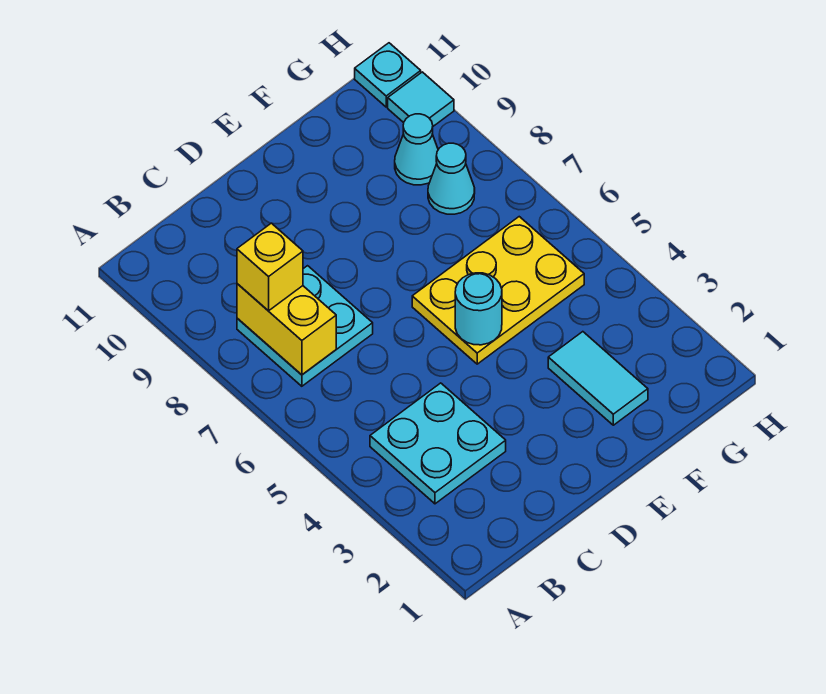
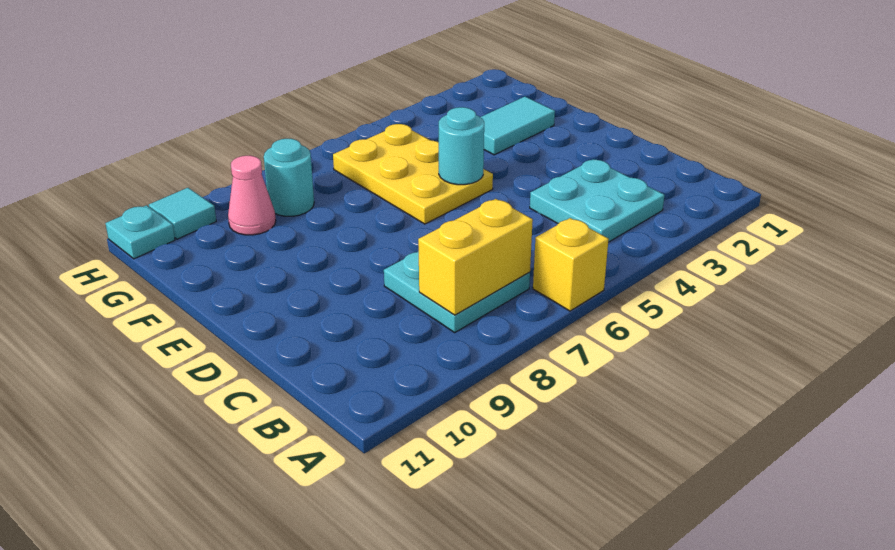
yellow brick B8 level 3 -> yellow brick A6 level 1
cyan cone G8 level 1 -> cyan round brick G8 level 1
cyan cone G9 level 1 -> pink cone G9 level 1

